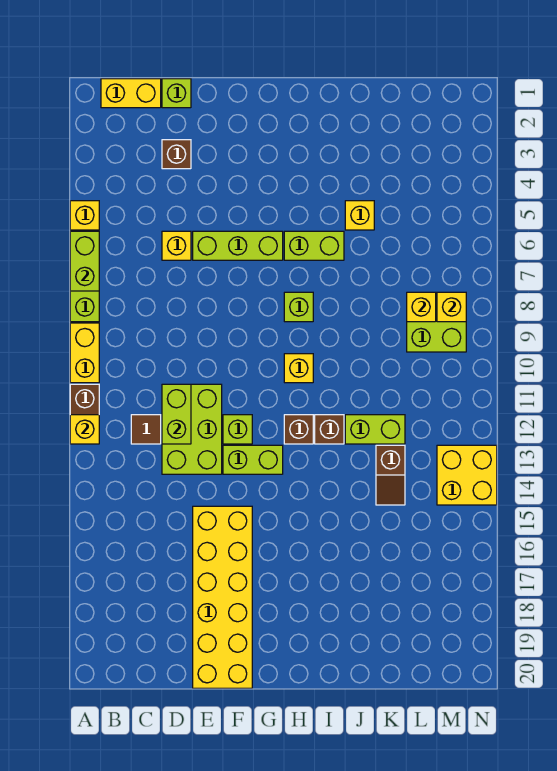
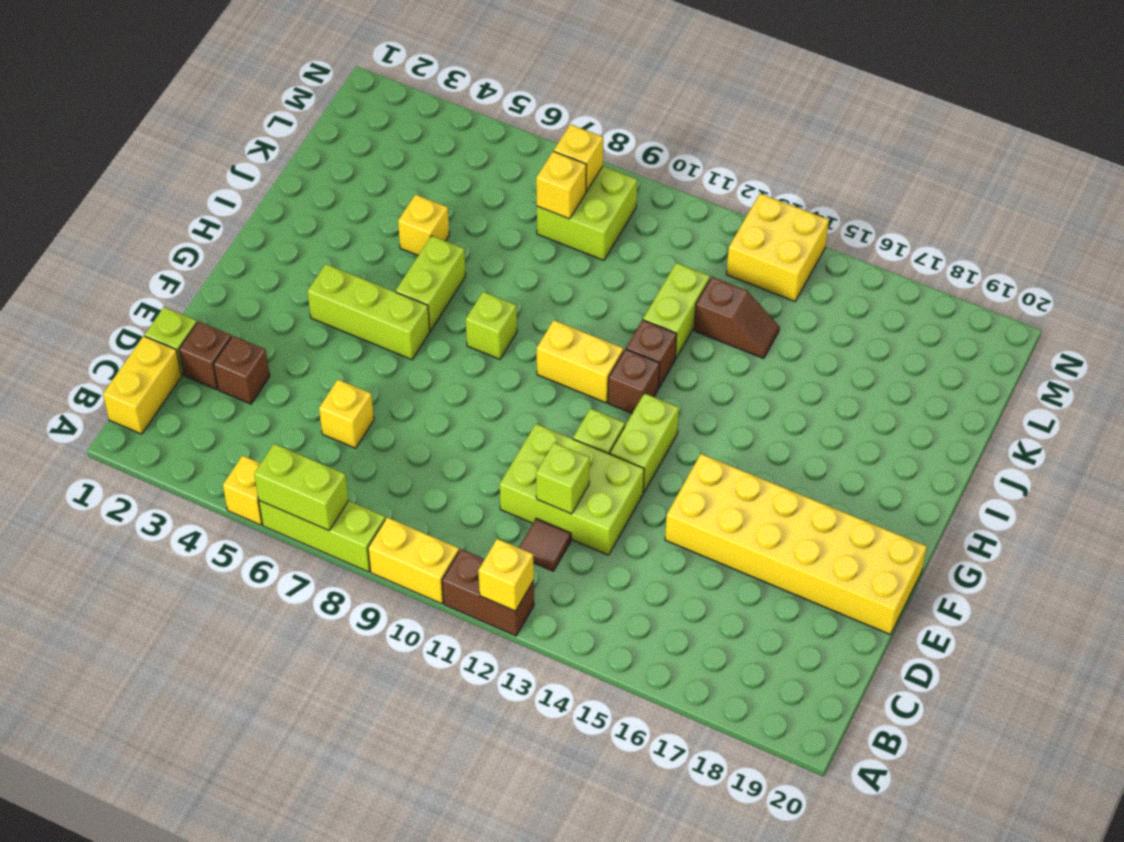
none -> brown brick D2 level 1
lime brick D11:D12 level 2 -> lime brick D12 level 2
lime brick E6:G6 level 1 -> lime brick G4:G6 level 1
yellow brick H10 level 1 -> yellow brick H10:H11 level 1

